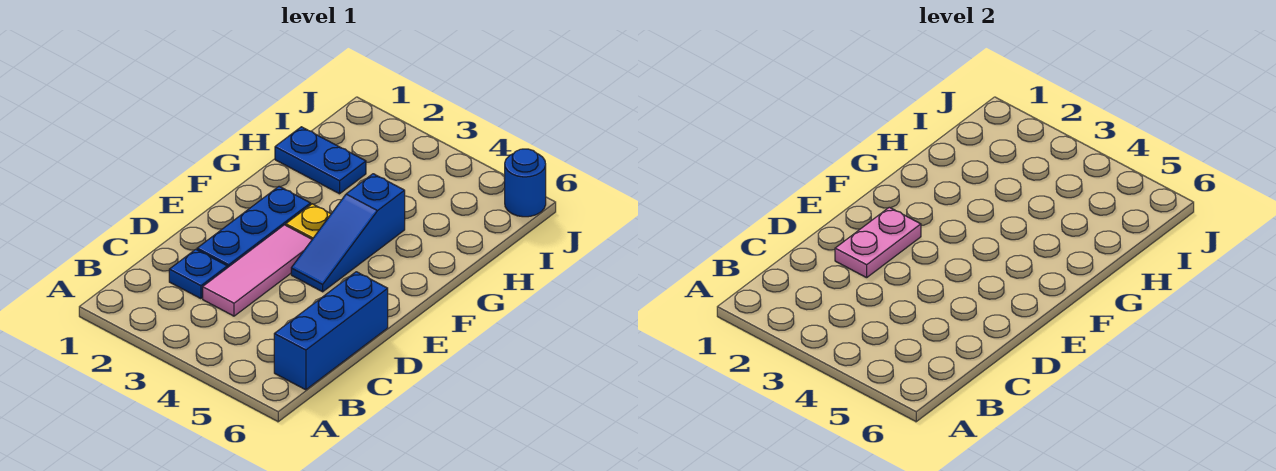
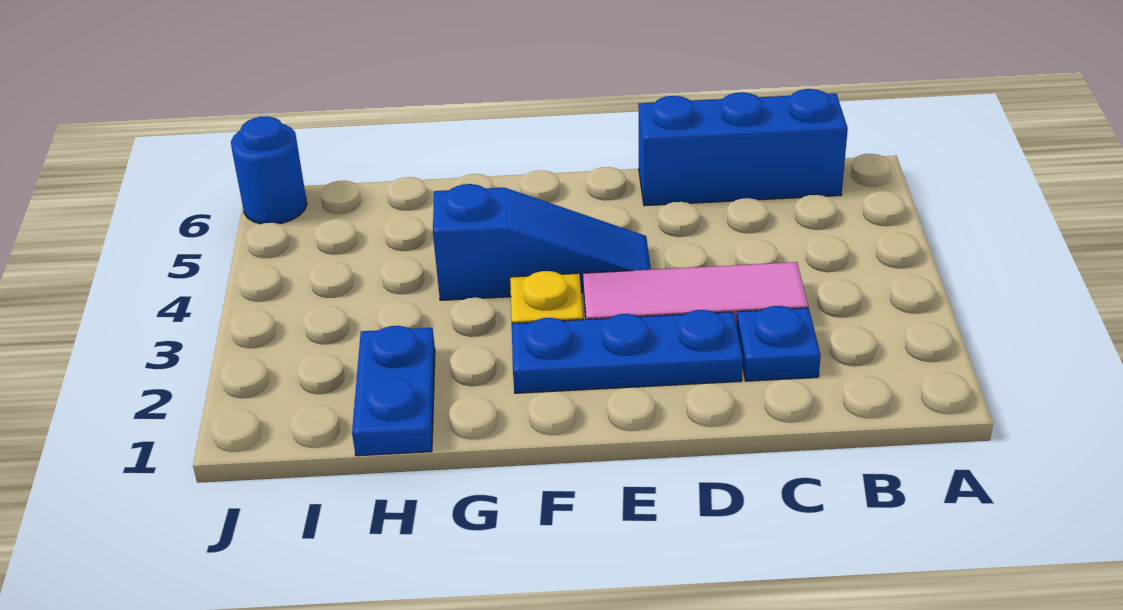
pink plate D2:E2 level 2 -> none

